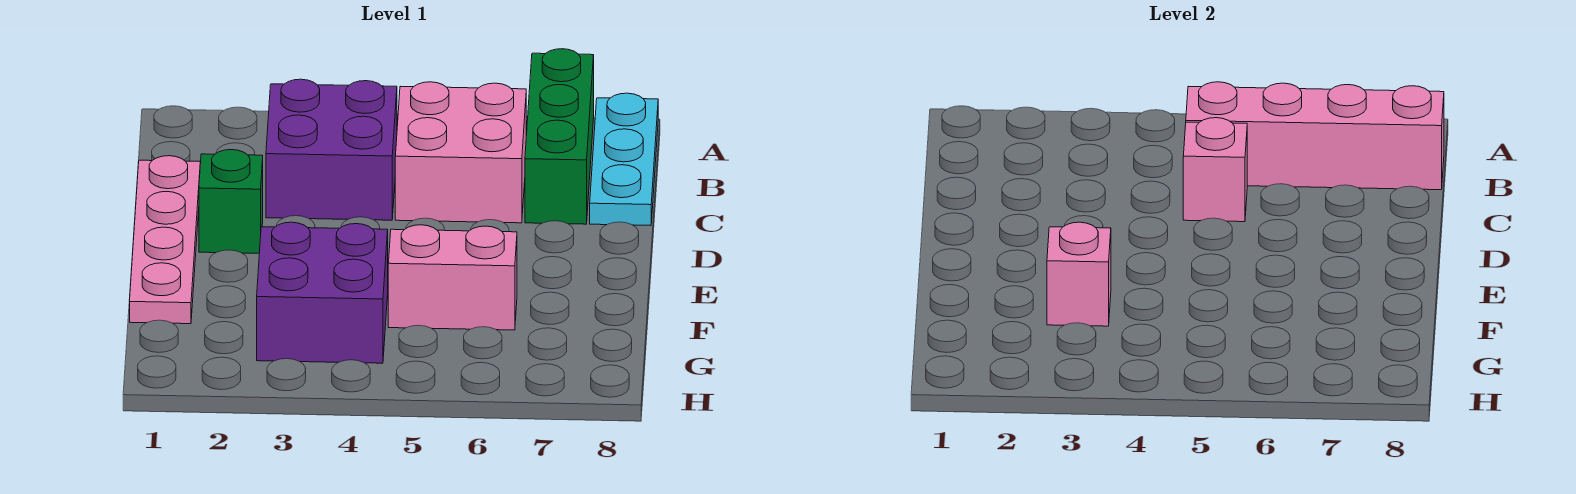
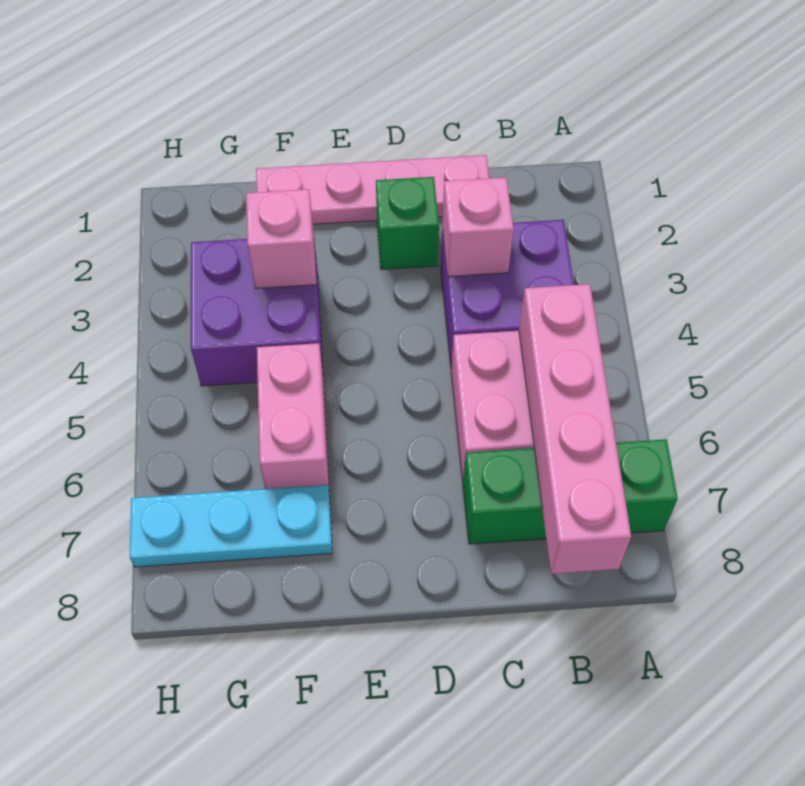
cyan plate A8:C8 level 1 -> cyan plate F7:H7 level 1
pink brick C5 level 2 -> pink brick C3 level 2

